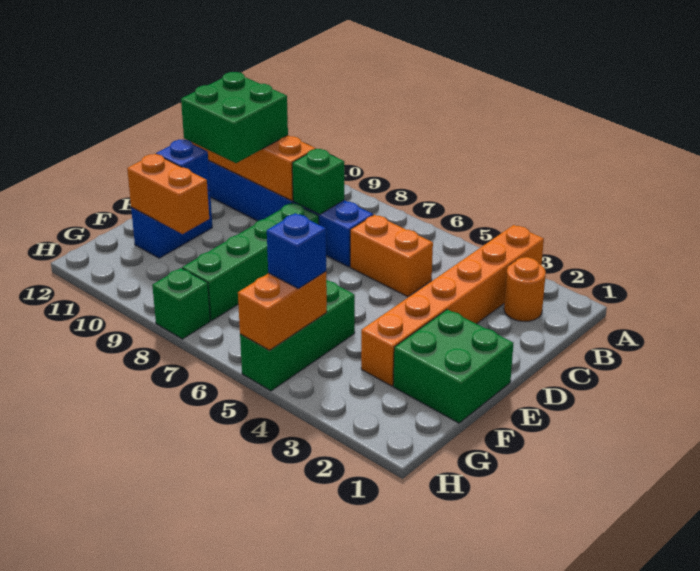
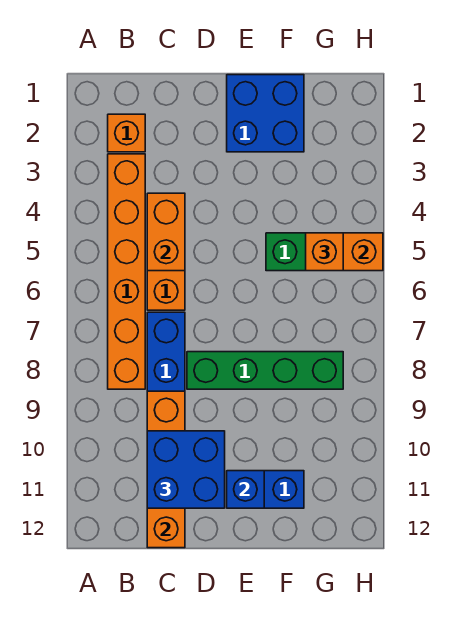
orange brick A3:F3 level 1 -> orange brick B3:B8 level 1
orange round brick B2 level 1 -> orange brick B2 level 1
green brick C8 level 2 -> none
green brick C10:D11 level 3 -> blue brick C10:D11 level 3
green brick E1:F2 level 1 -> blue brick E1:F2 level 1
orange brick F10:F11 level 2 -> orange brick C4:C5 level 2
blue brick G5 level 3 -> orange brick G5 level 3
green brick H8 level 1 -> none

